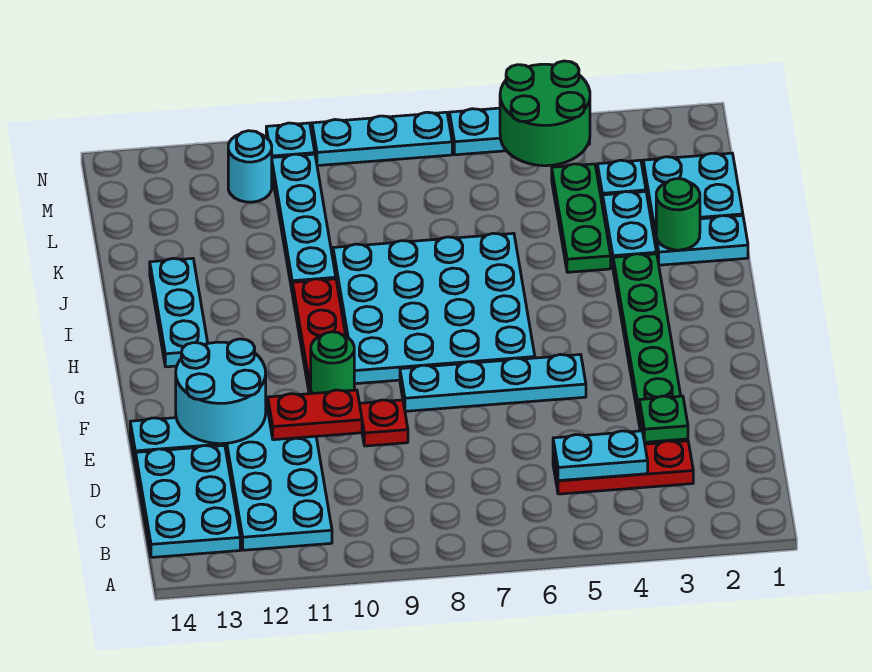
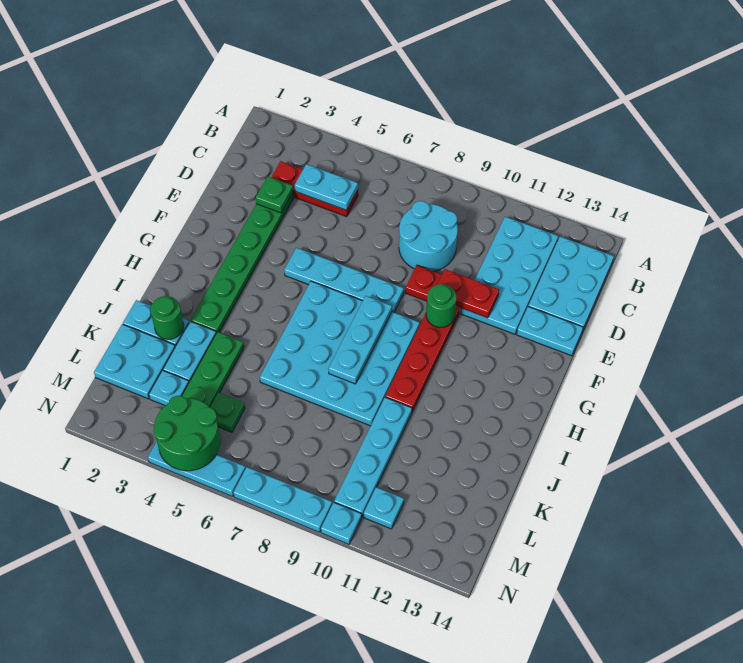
cyan round brick E12:F13 level 2 -> cyan round brick C8:D9 level 1
cyan plate H13:J13 level 1 -> cyan plate G8:I8 level 2
none -> green plate L5 level 1
cyan round brick M11 level 1 -> cyan plate M11 level 1

